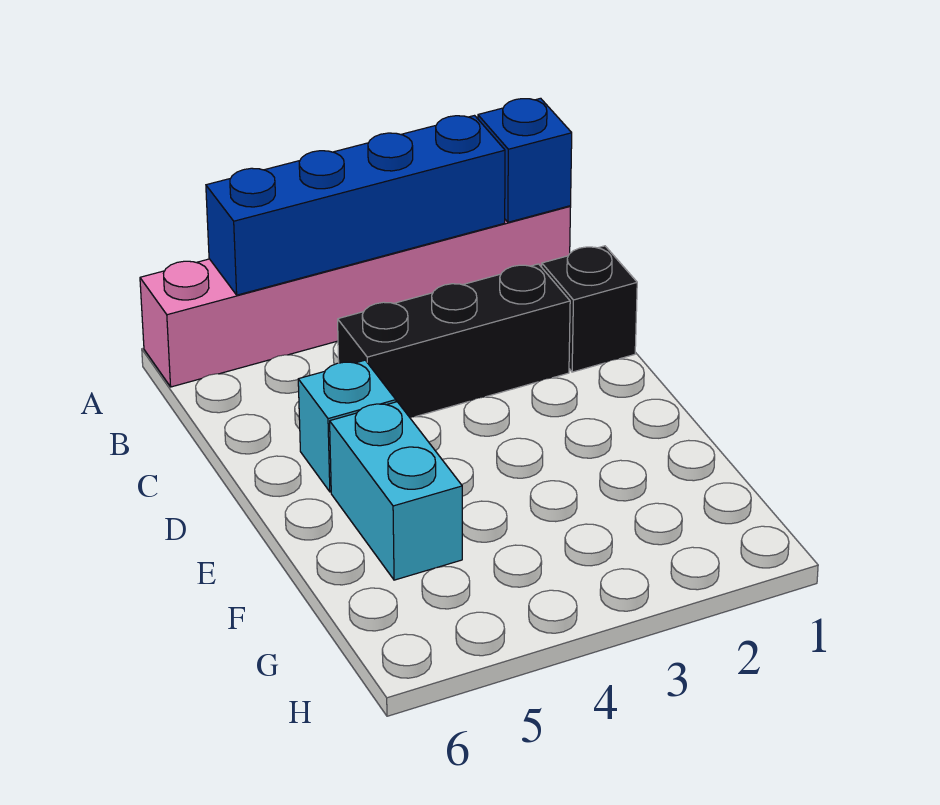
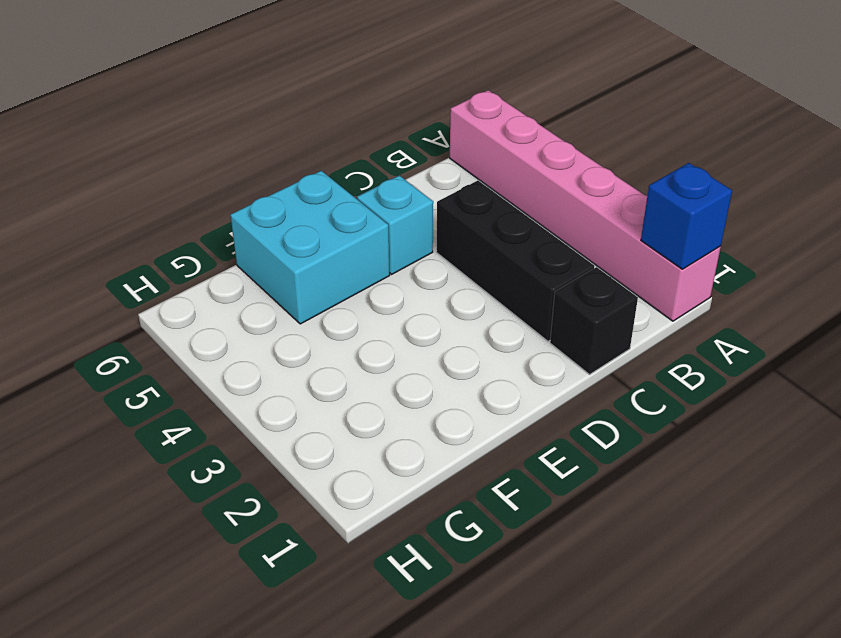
blue brick A2:A5 level 2 -> none
cyan brick E5:F5 level 1 -> cyan brick E5:F6 level 1

